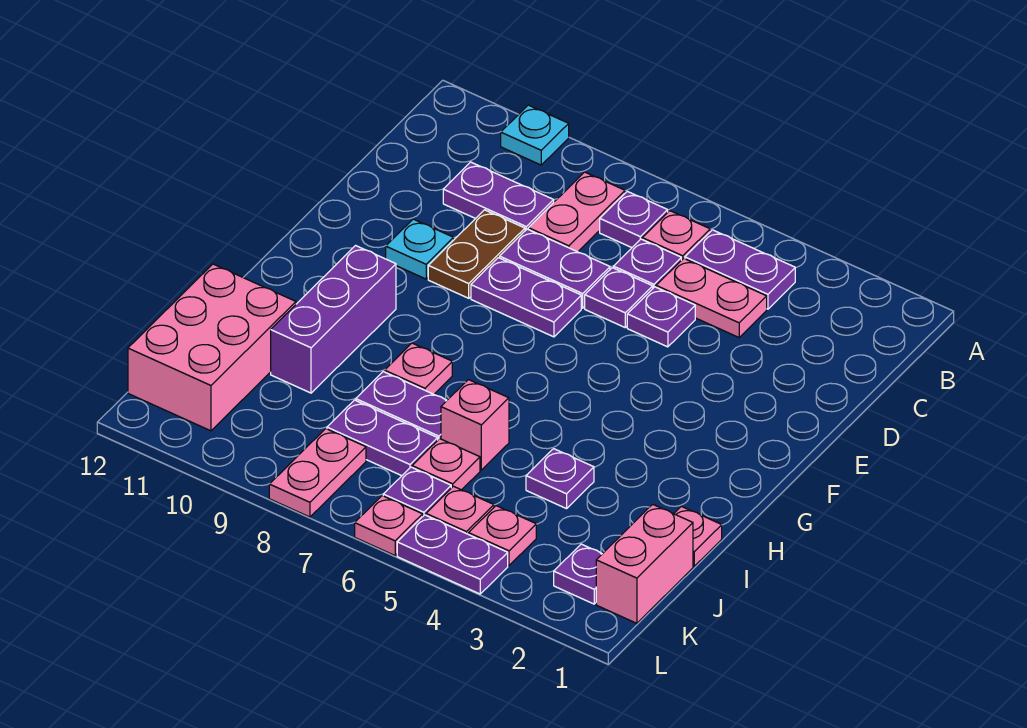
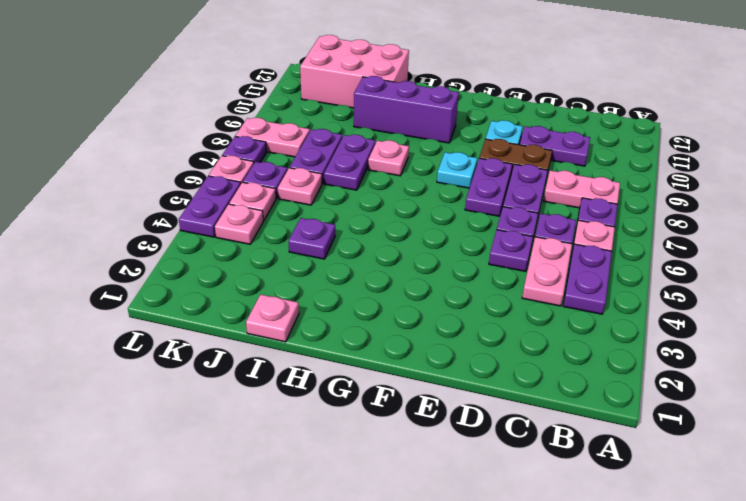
cyan plate A10 level 1 -> cyan plate F8 level 1
purple plate C9:C10 level 1 -> purple plate C10:D10 level 1
pink brick I6 level 1 -> none
pink brick J1:K1 level 1 -> none
purple plate K2 level 1 -> purple plate L7 level 1

